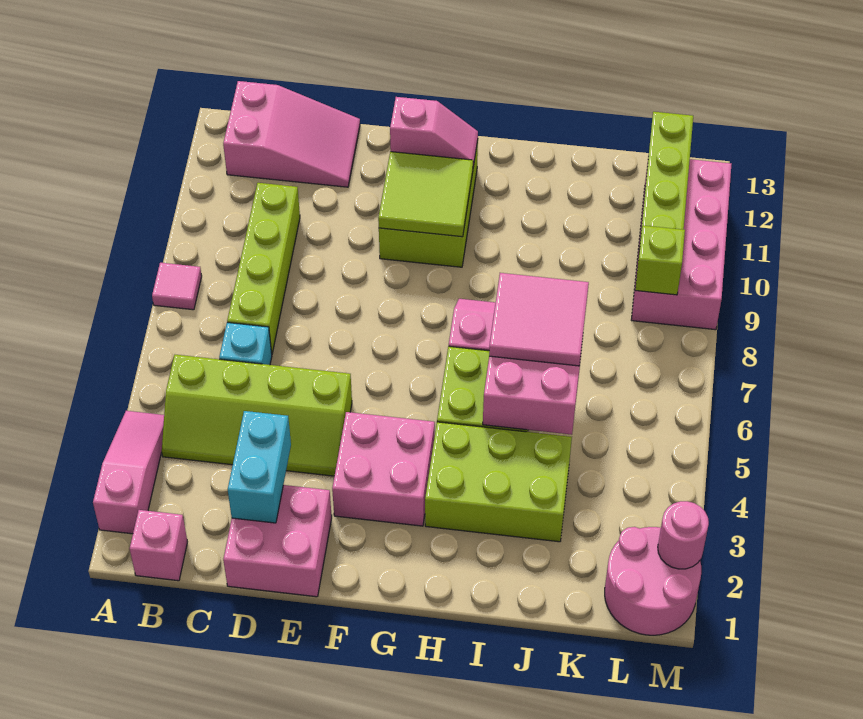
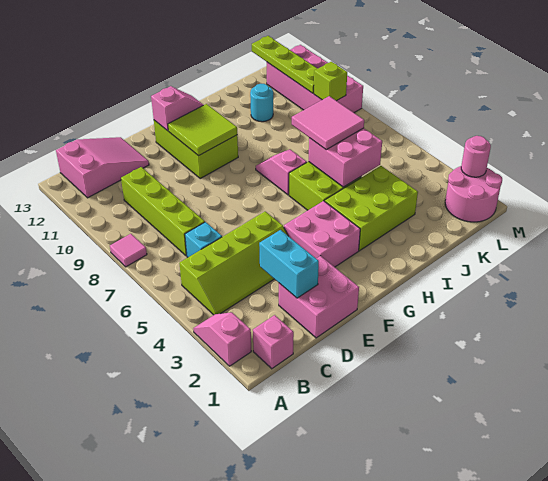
pink slope A2:A4 level 1 top 2 -> pink slope A2:A3 level 1 top 2
none -> cyan round brick J11 level 1

